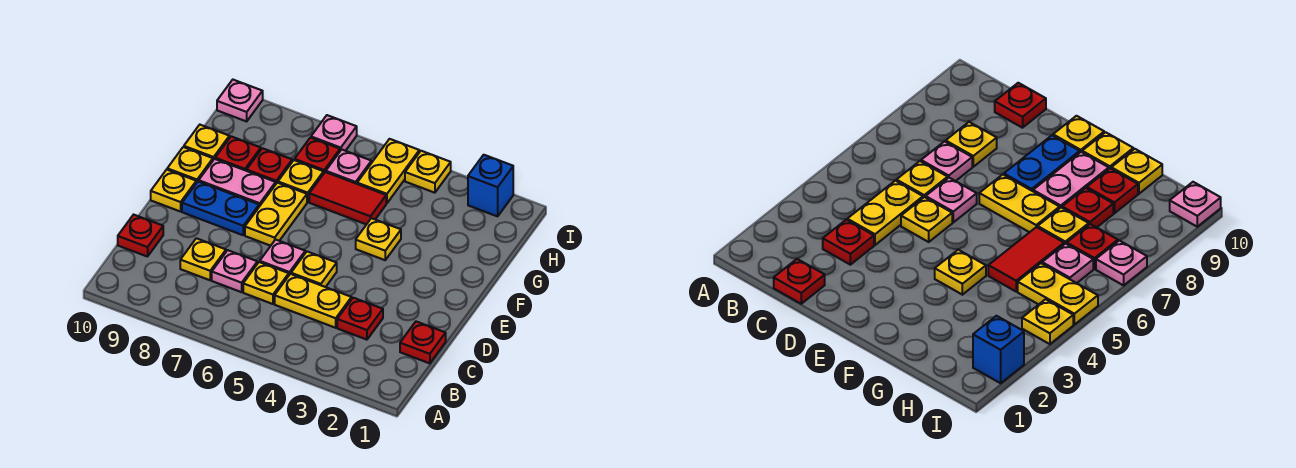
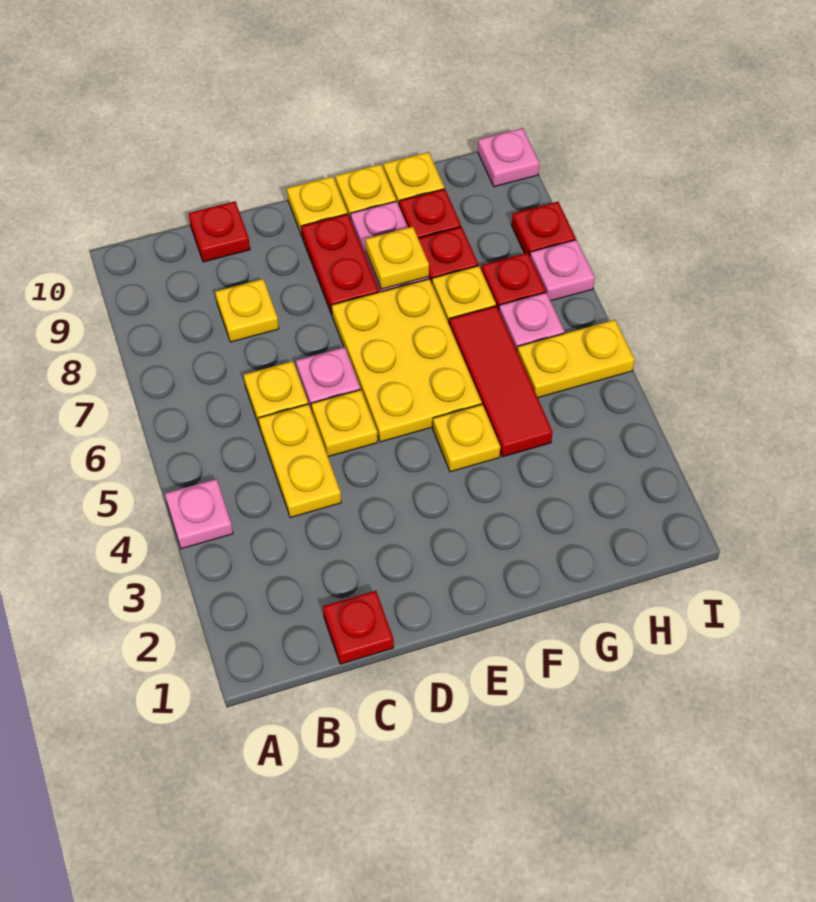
red plate C3 level 1 -> red plate I8 level 1
pink plate C7 level 1 -> pink plate A4 level 1
yellow plate E7:F7 level 1 -> yellow plate E5:F7 level 1
blue plate E8:E9 level 1 -> red plate E8:E9 level 1
red tile G5:G6 level 1 -> red tile G4:G6 level 1
blue brick I2 level 1 -> none
yellow plate I4 level 1 -> yellow plate F8 level 2

